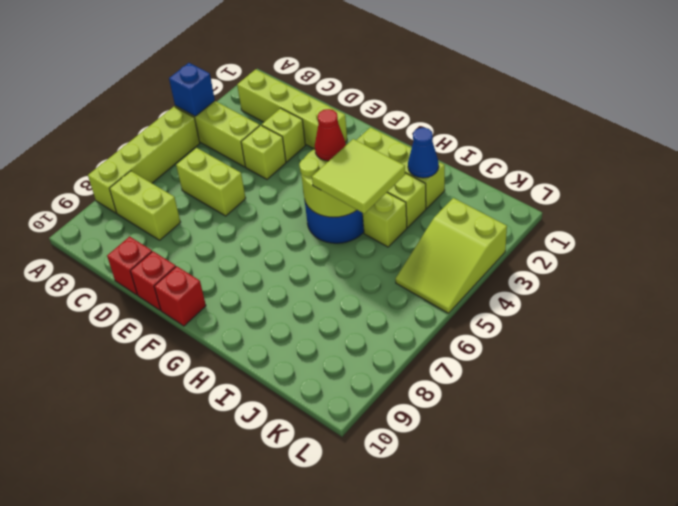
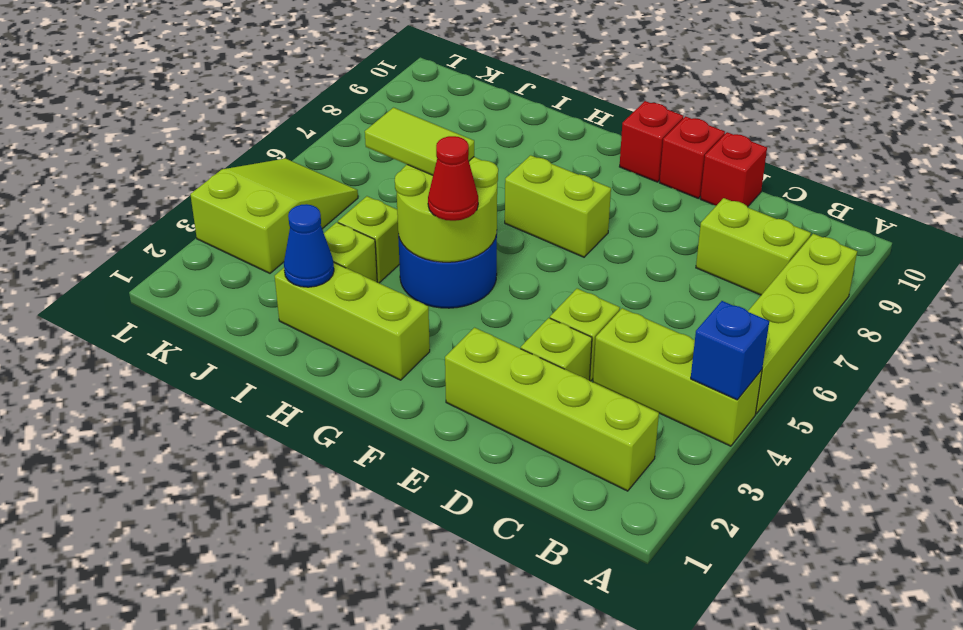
lime brick C6:D6 level 1 -> lime brick F7:G7 level 1
lime tile H4:I5 level 3 -> lime tile H5:I5 level 3

